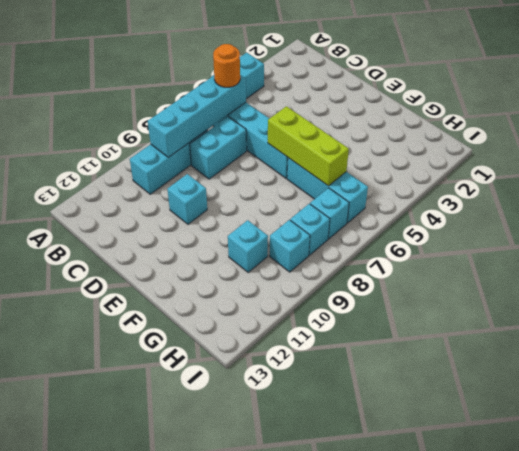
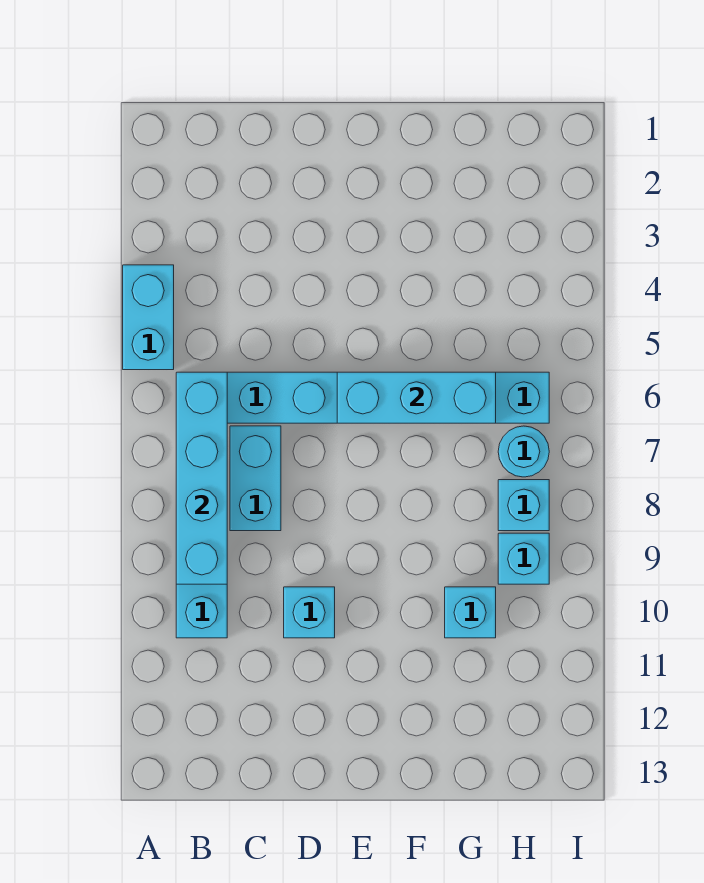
orange round brick B6 level 3 -> none
lime brick E6:G6 level 2 -> cyan brick E6:G6 level 2
cyan brick H7 level 1 -> cyan round brick H7 level 1

